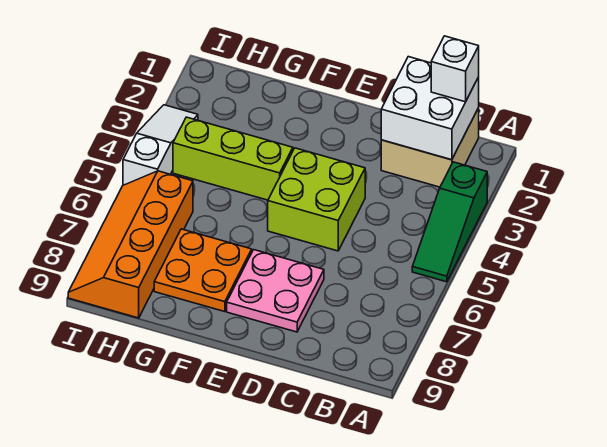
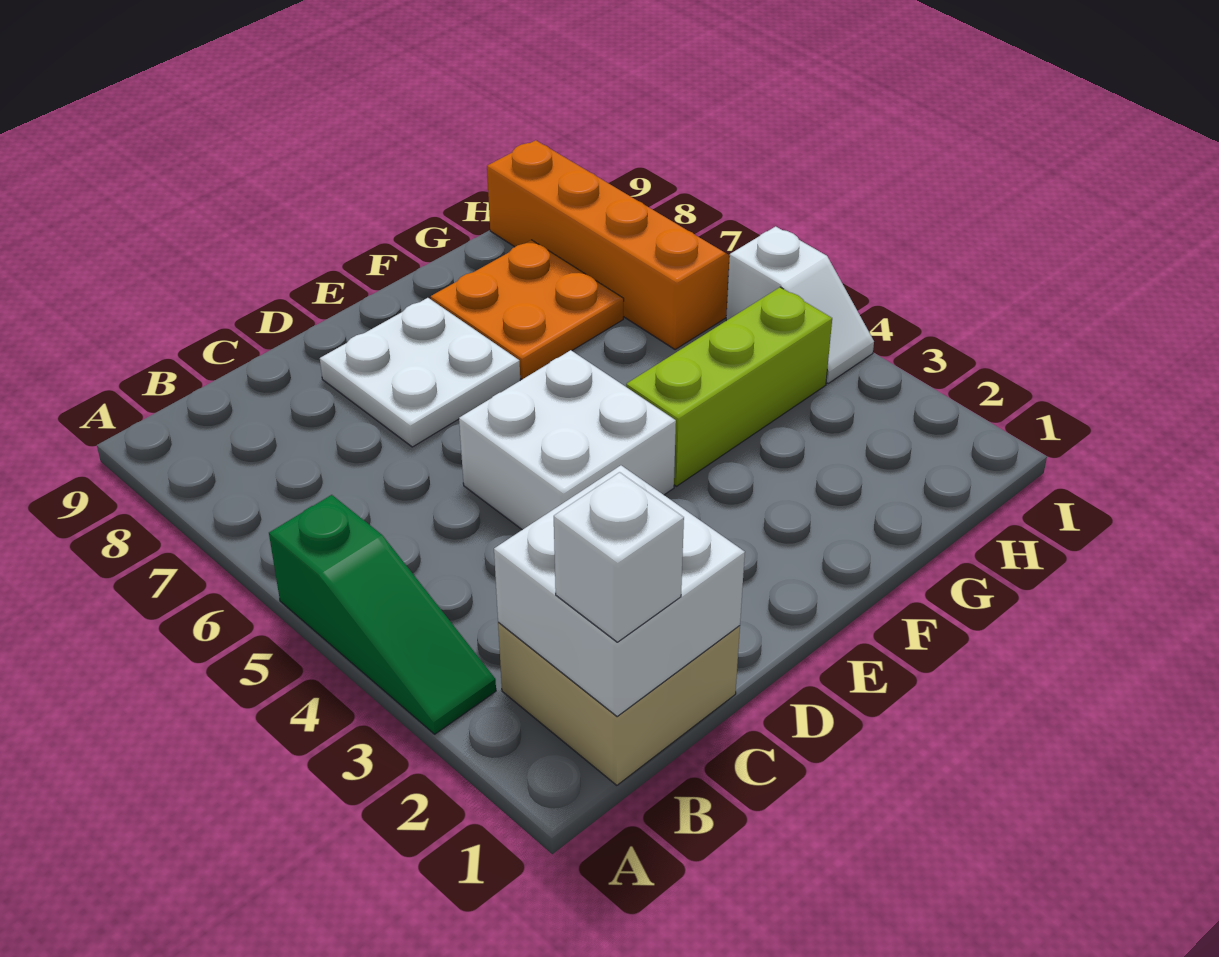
green slope A3:A5 level 1 top 3 -> green slope A3:A5 level 1 top 5
lime brick D4:E5 level 1 -> white brick D4:E5 level 1
pink plate D7:E8 level 1 -> white plate D7:E8 level 1
white slope I3:I5 level 1 top 5 -> white slope I4:I5 level 1 top 5

